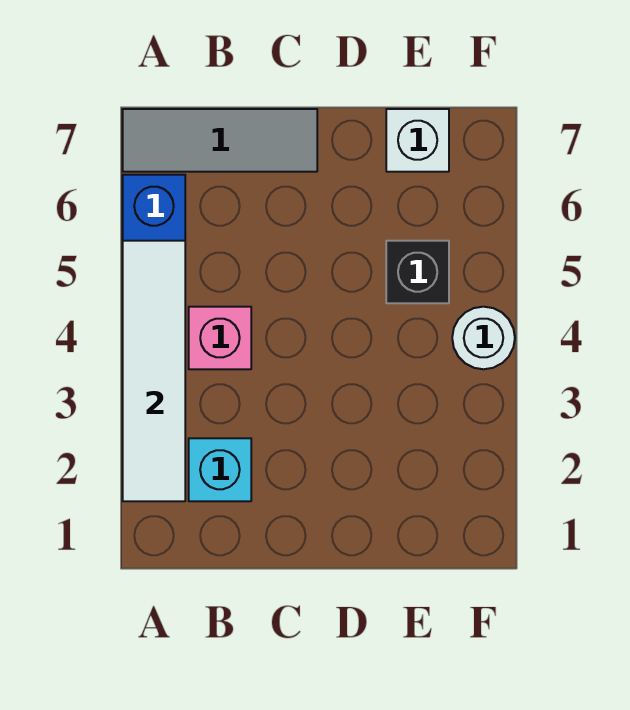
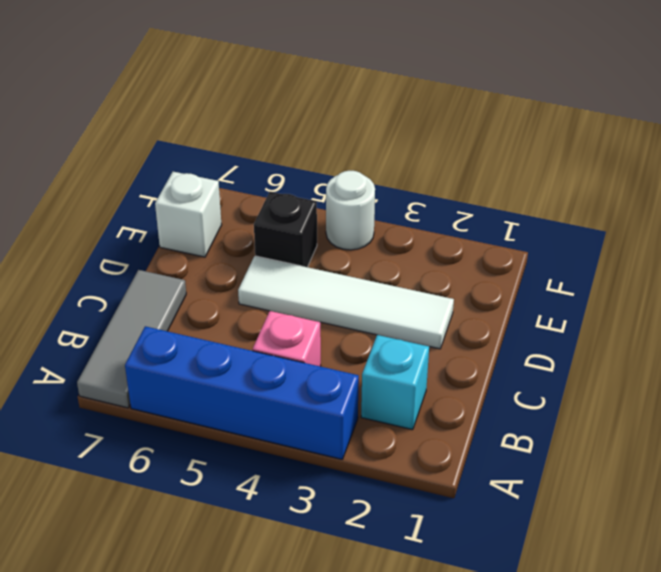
white tile A2:A5 level 2 -> white tile D2:D5 level 1

